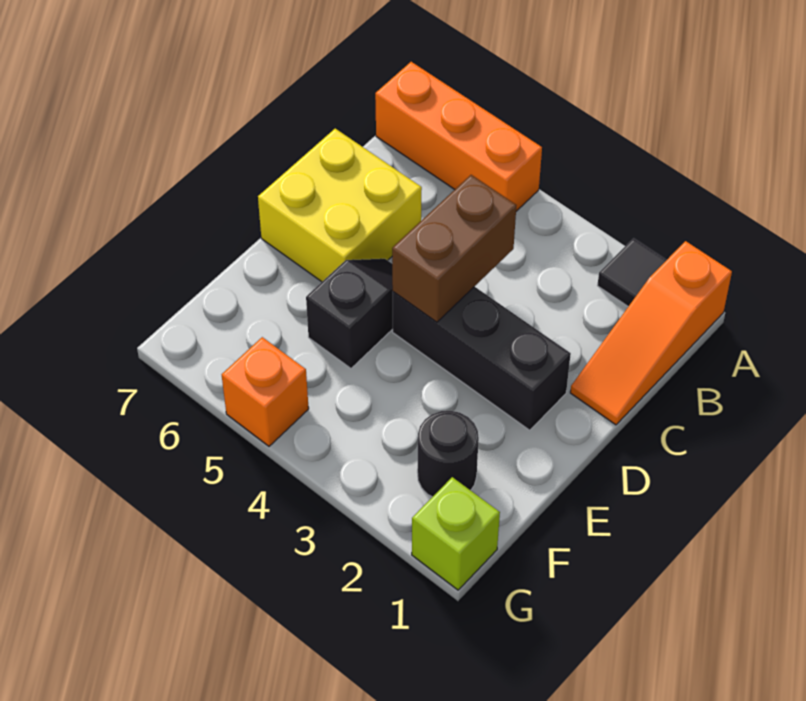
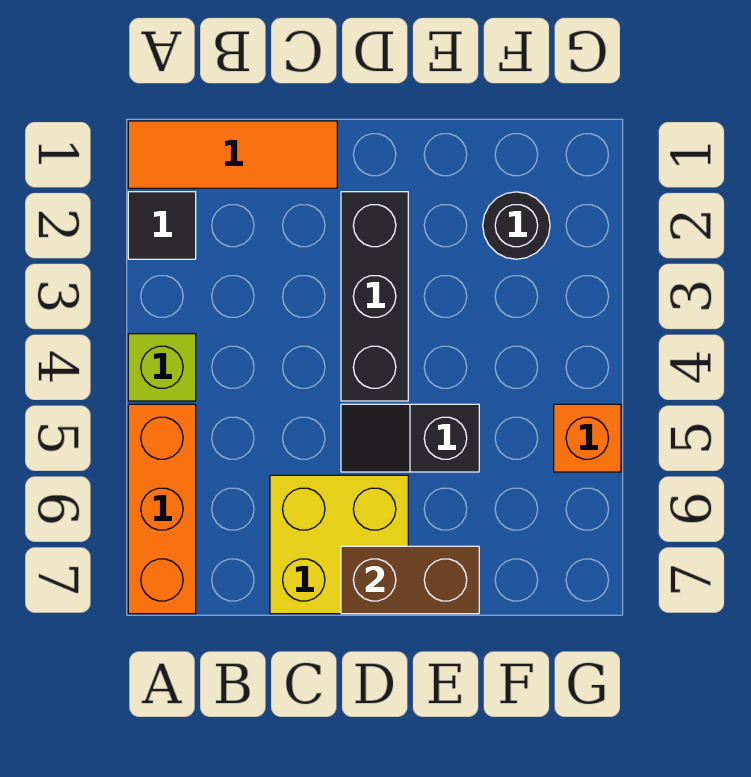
orange slope A1:C1 level 1 top A -> orange tile A1:C1 level 1
brown brick C4:D4 level 2 -> brown brick D7:E7 level 2
lime brick G1 level 1 -> lime brick A4 level 1

